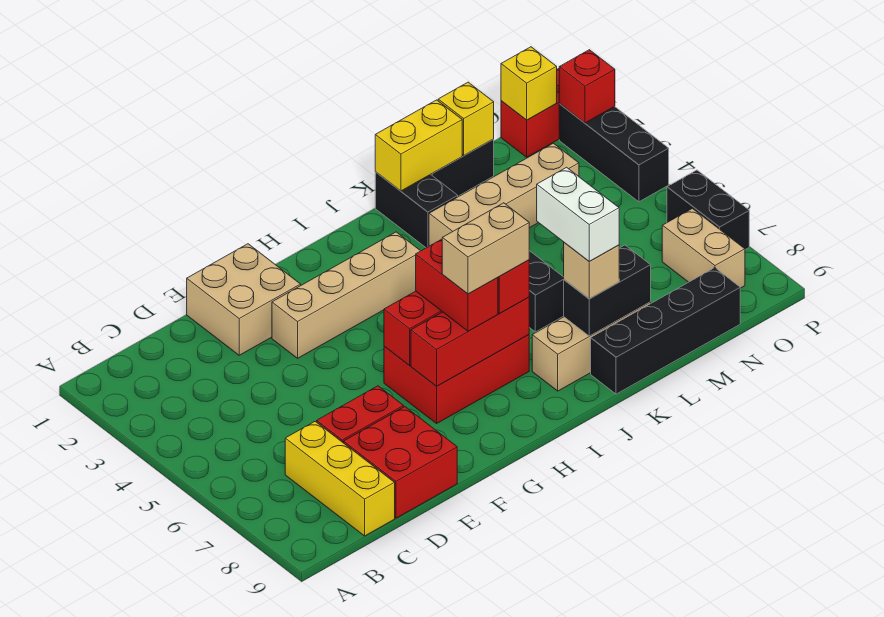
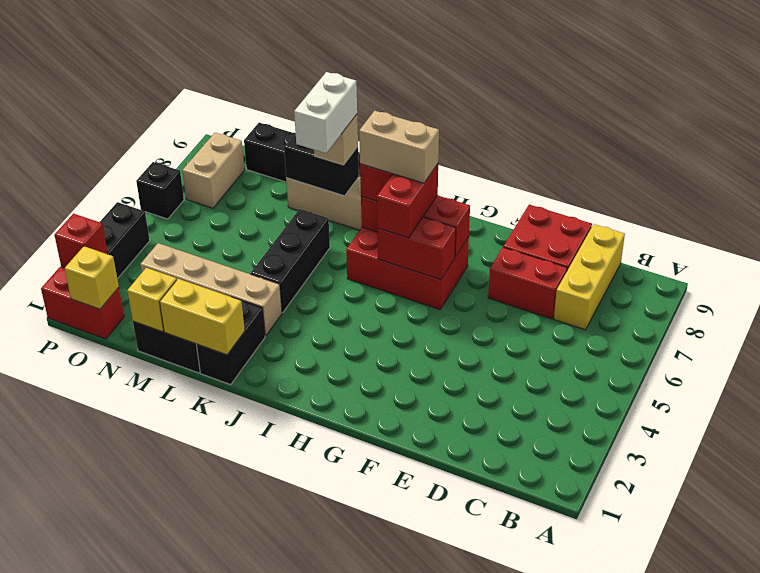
tan brick E1:F2 level 1 -> none
tan brick F3:I3 level 1 -> none
black brick P6:P7 level 1 -> black brick P6 level 1

